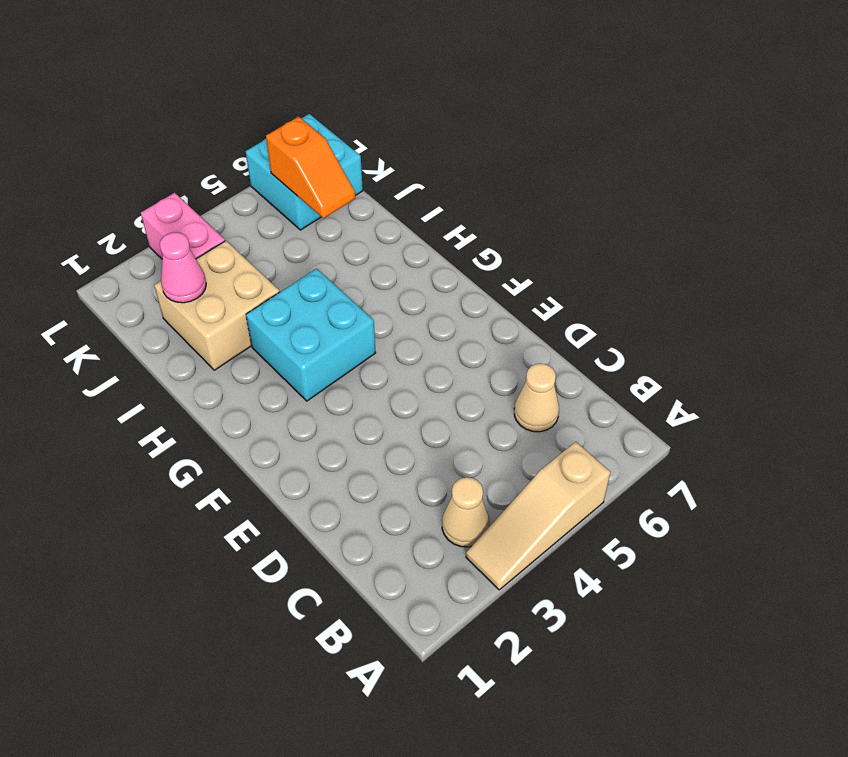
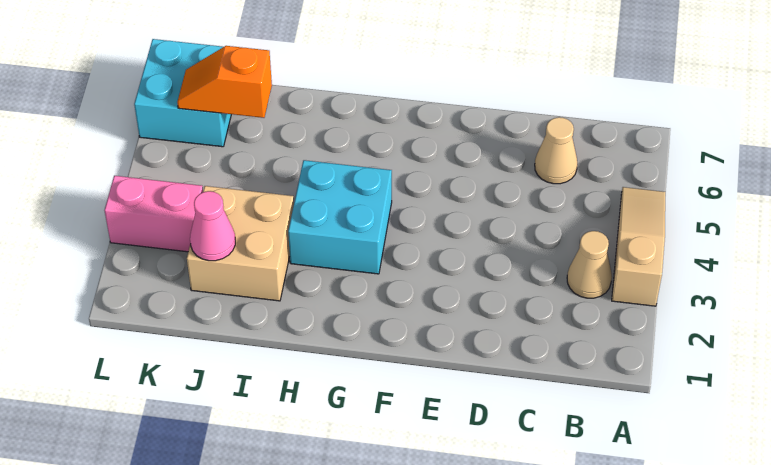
tan slope A3:A5 level 1 top 5 -> tan slope A3:A5 level 1 top 3
orange slope J6:K6 level 2 top K -> orange slope J6:K6 level 2 top J

